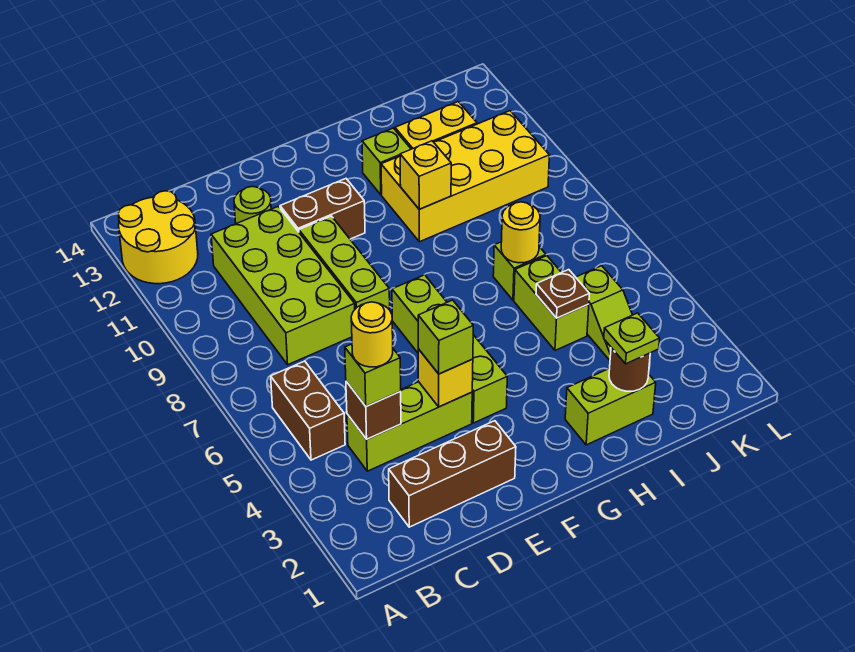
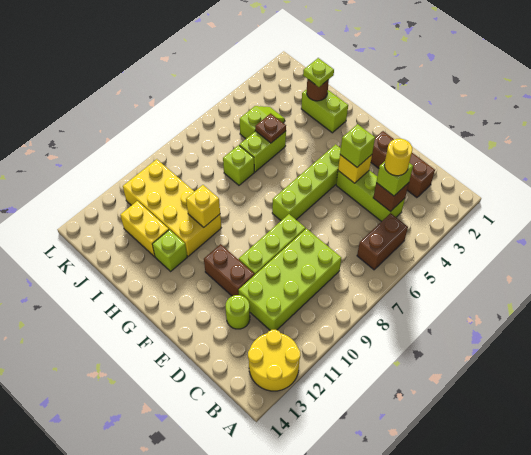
yellow round brick I7 level 2 -> none

